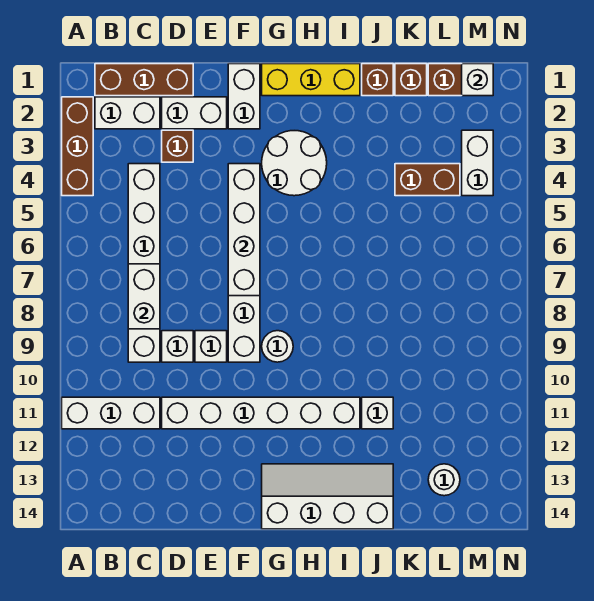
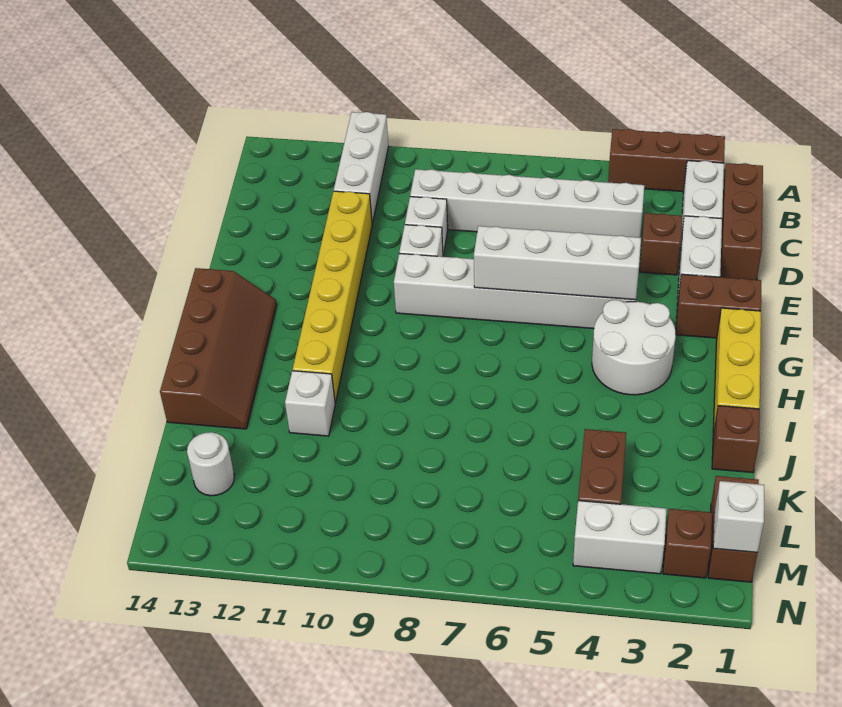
white brick C7:C8 level 2 -> none
white brick D11:I11 level 1 -> yellow brick D11:I11 level 1
white brick F1:F2 level 1 -> brown brick F1:F2 level 1
white round brick G9 level 1 -> none
white slope G13:J14 level 1 top 14 -> brown slope G13:J14 level 1 top 14
brown brick K1 level 1 -> brown brick M2 level 1

